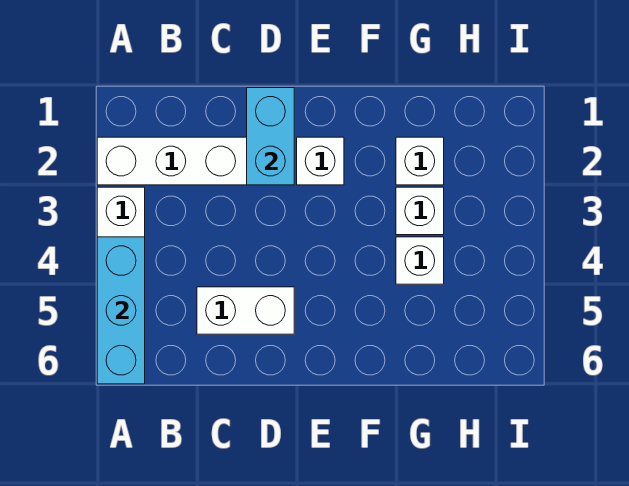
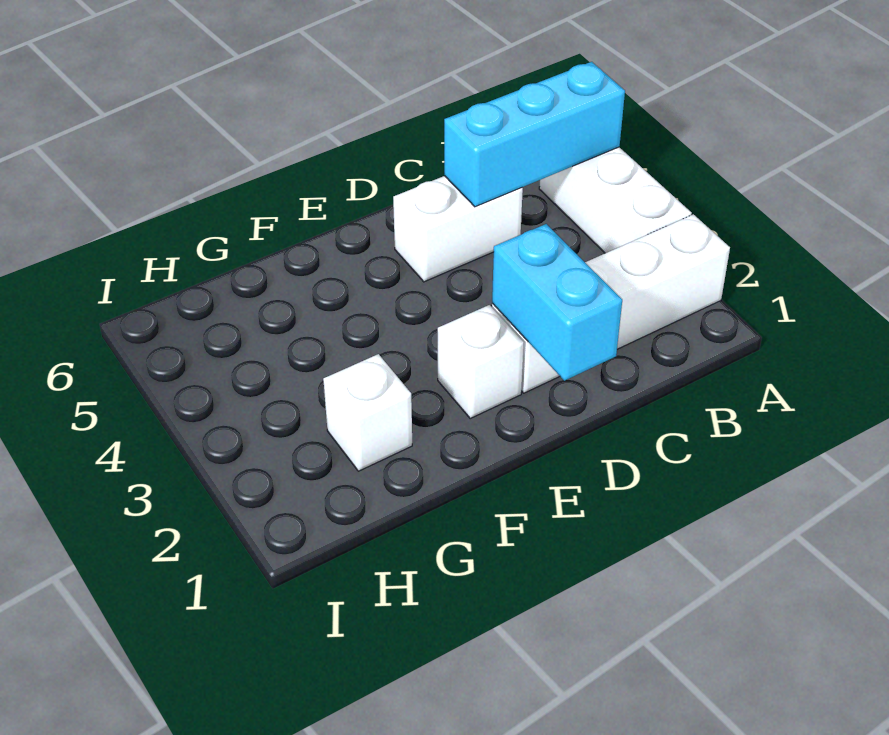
cyan brick A4:A6 level 2 -> cyan brick A5:C5 level 2
white brick G3 level 1 -> none
white brick G4 level 1 -> none

